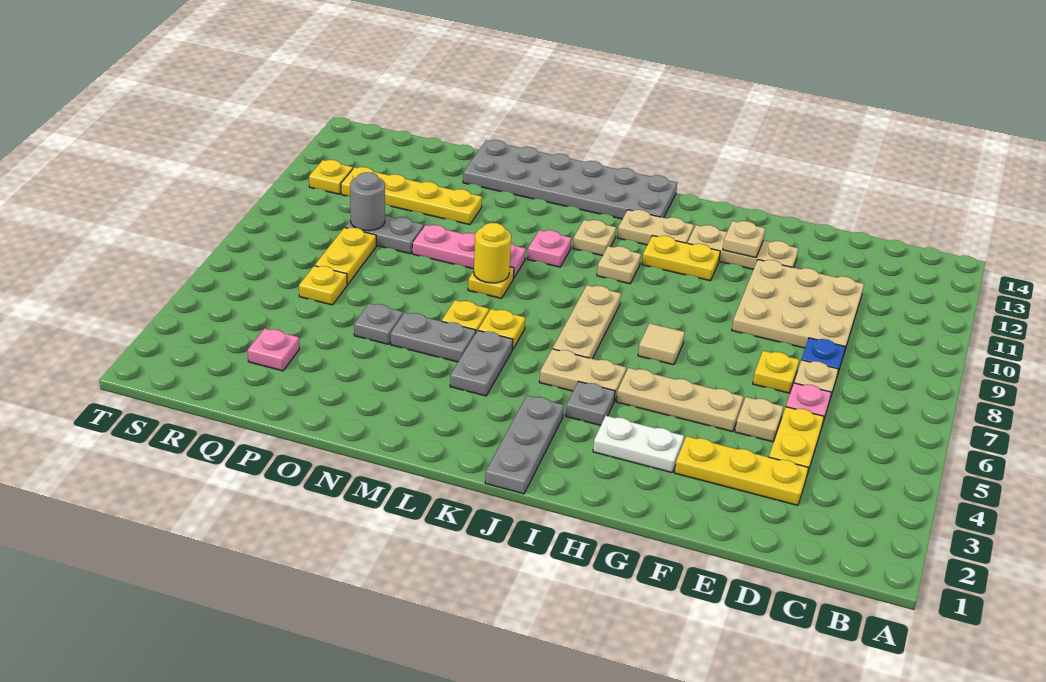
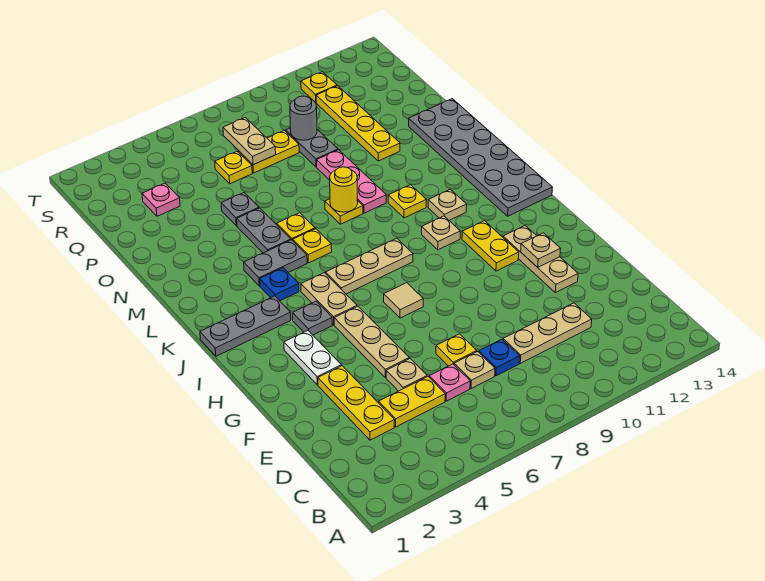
tan plate D9:F11 level 1 -> tan plate D9:D11 level 1
tan plate I12:J12 level 1 -> tan plate Q7:R7 level 2
none -> blue plate K4 level 1
pink plate L10 level 1 -> yellow plate L10 level 1

